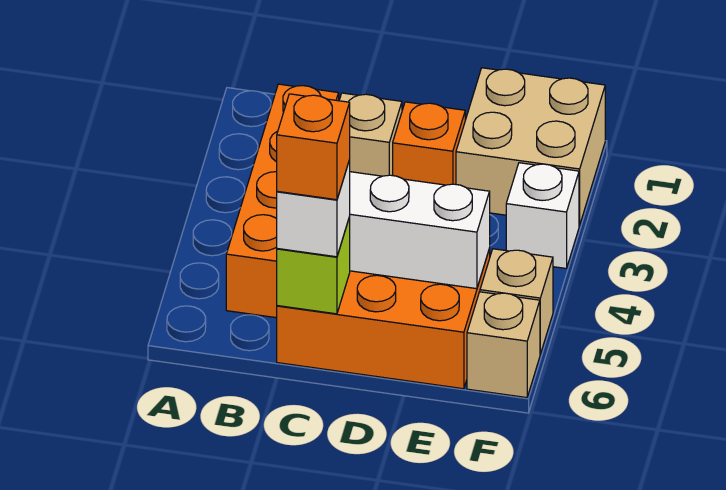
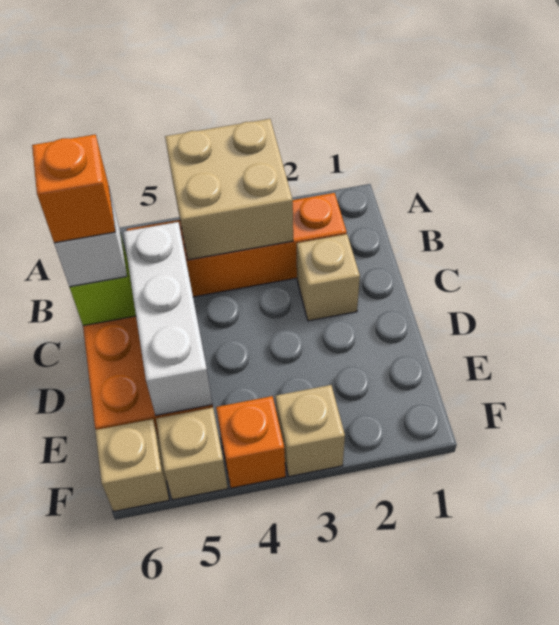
orange brick D2 level 1 -> orange brick F4 level 1
tan brick E1:F2 level 1 -> tan brick A3:B4 level 2
white brick F3 level 1 -> tan brick F3 level 1

